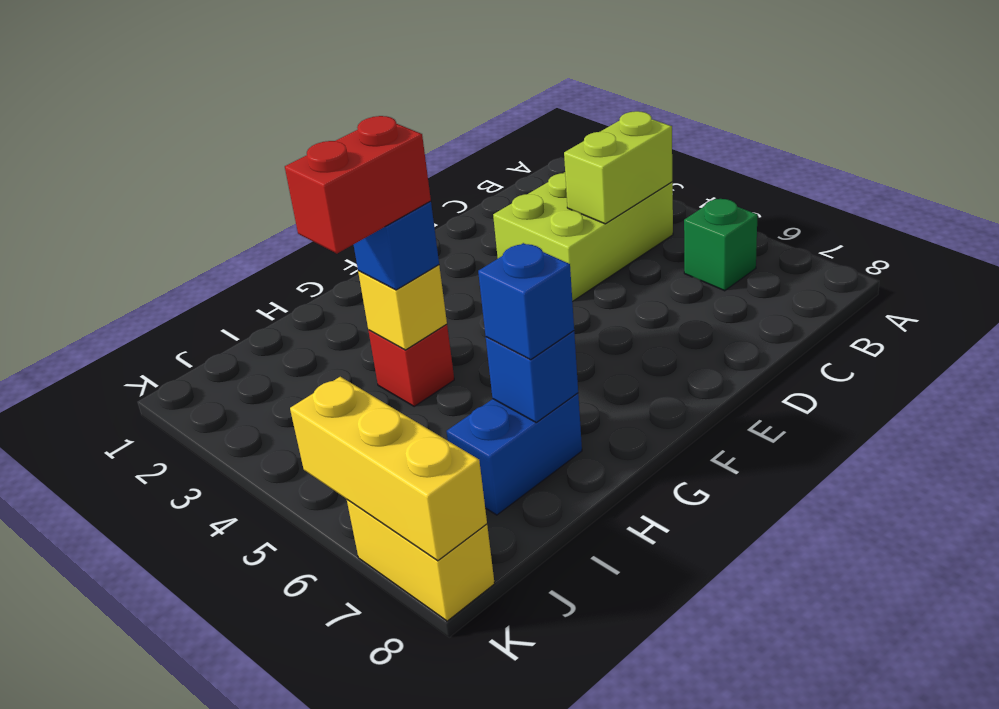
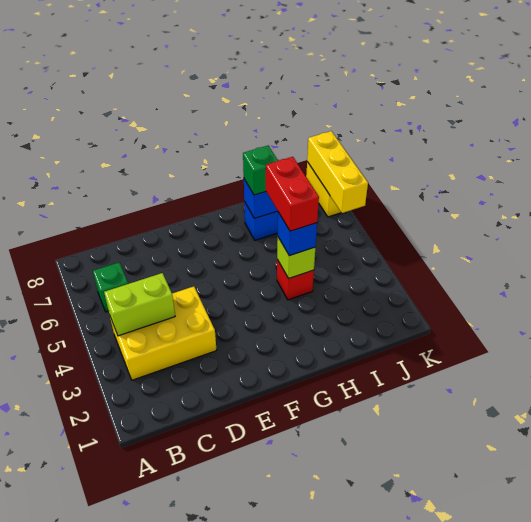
lime brick B3:D4 level 1 -> yellow brick B3:D4 level 1
yellow brick H4 level 2 -> lime brick H4 level 2
red brick H4:I4 level 4 -> red brick H4:H5 level 4
blue brick H7 level 3 -> green brick H7 level 3

